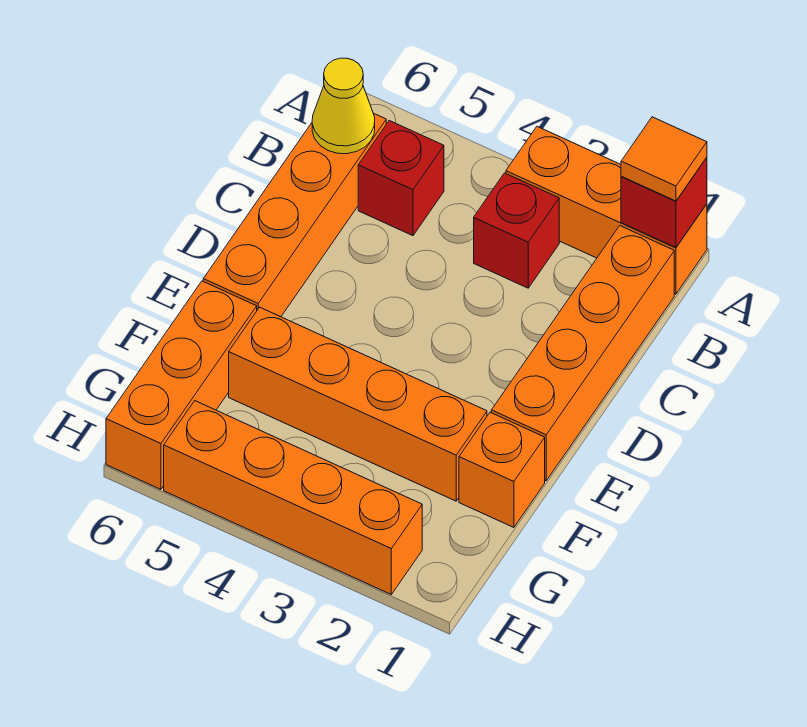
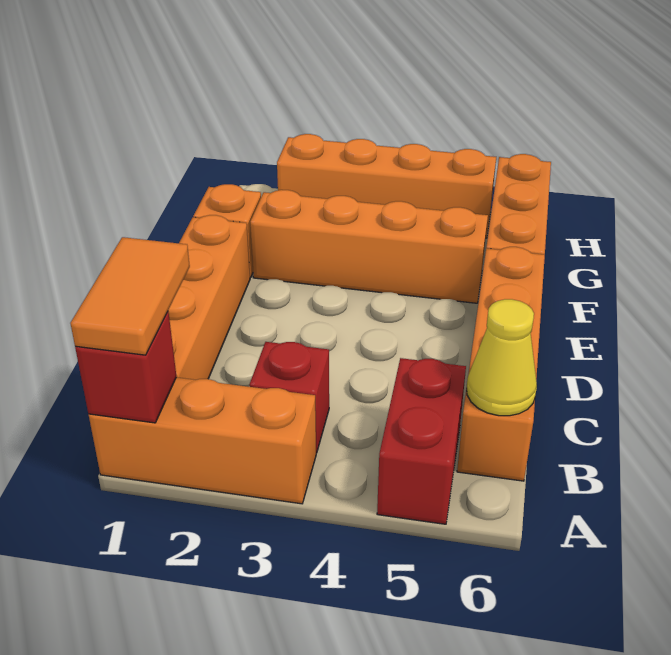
orange tile A1 level 3 -> orange tile A1:B1 level 3
red brick B5 level 1 -> red brick A5:B5 level 1

